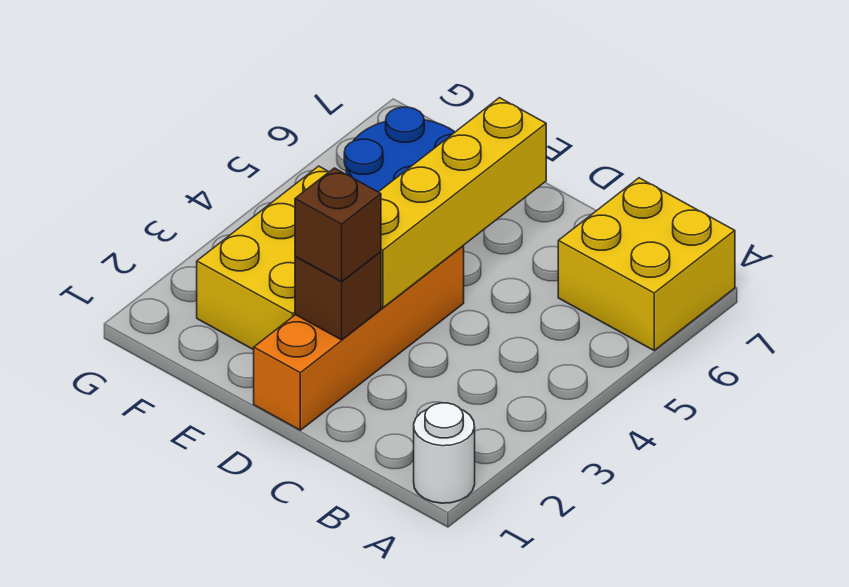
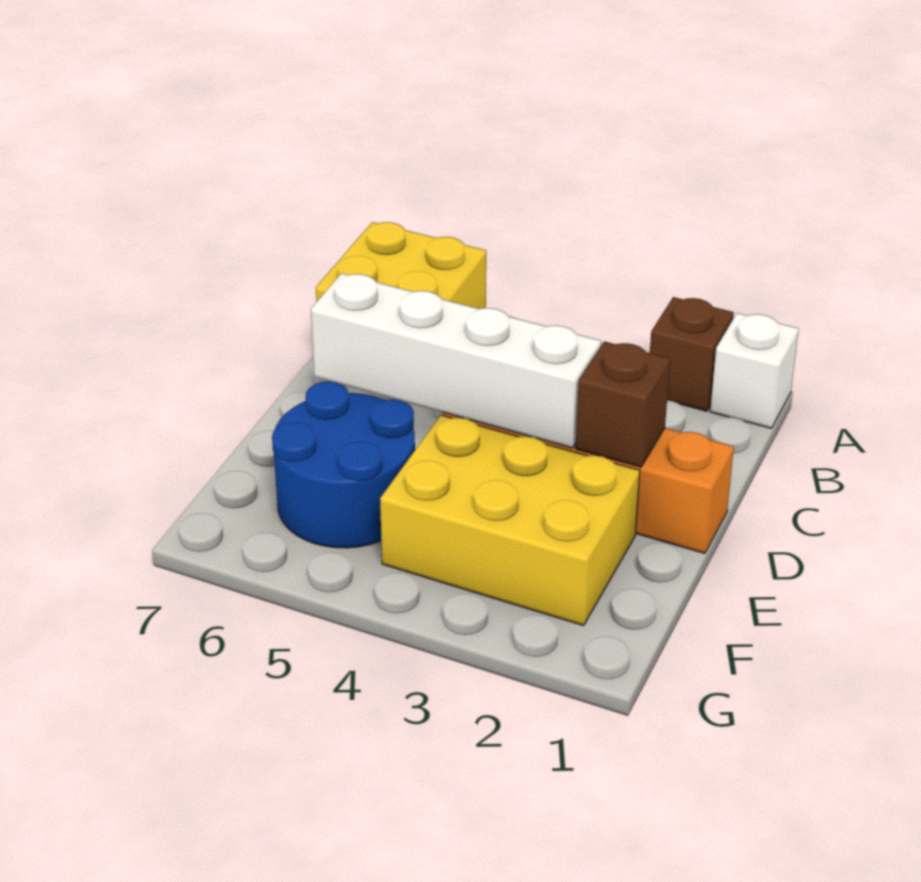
white round brick A1 level 1 -> white brick A1 level 1
brown brick D2 level 3 -> brown brick A2 level 1
yellow brick D3:D6 level 2 -> white brick D3:D6 level 2

